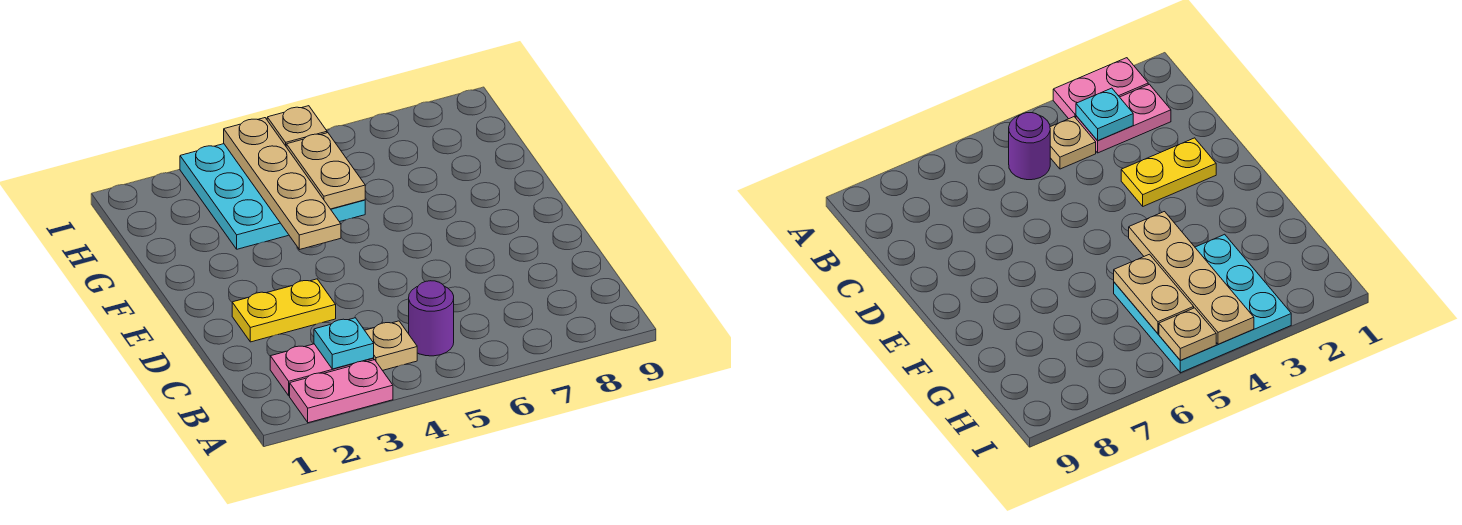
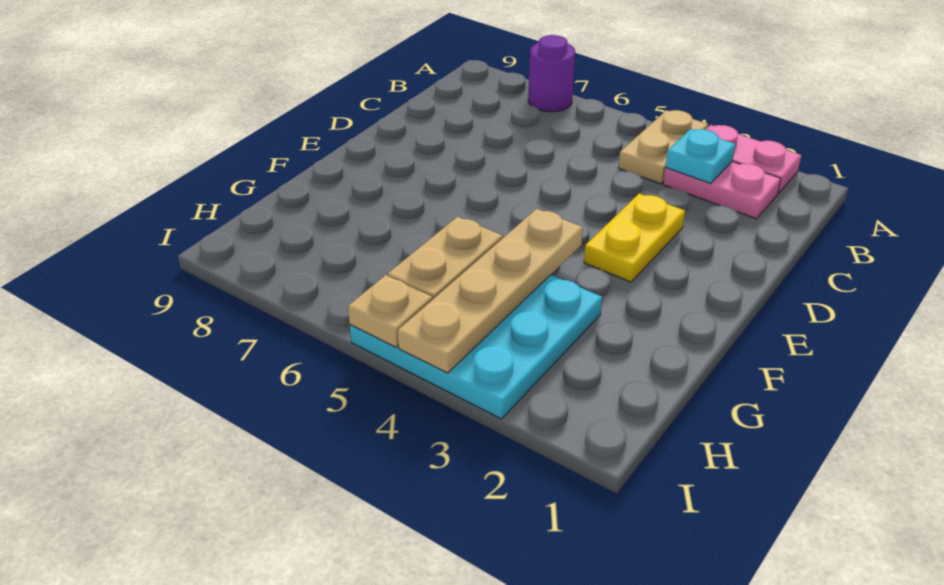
tan plate B4 level 1 -> tan plate A4:B4 level 1
purple round brick B5 level 1 -> purple round brick A7 level 1
yellow plate D2:D3 level 1 -> yellow plate D3:E3 level 1

